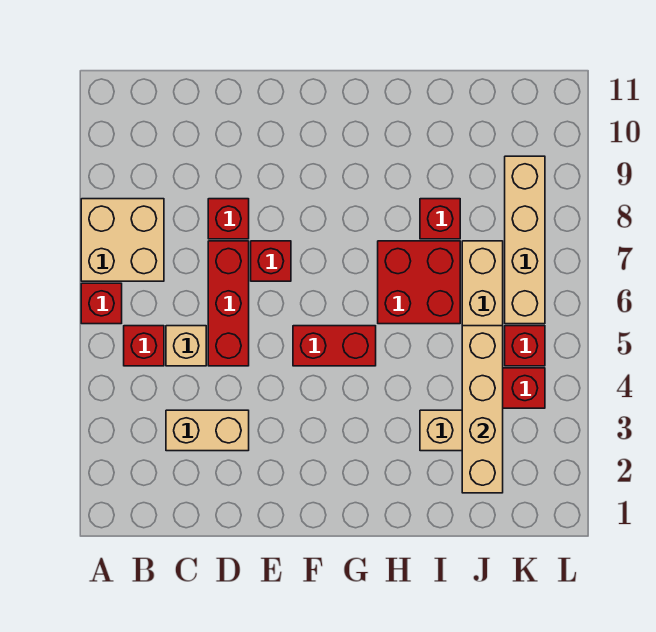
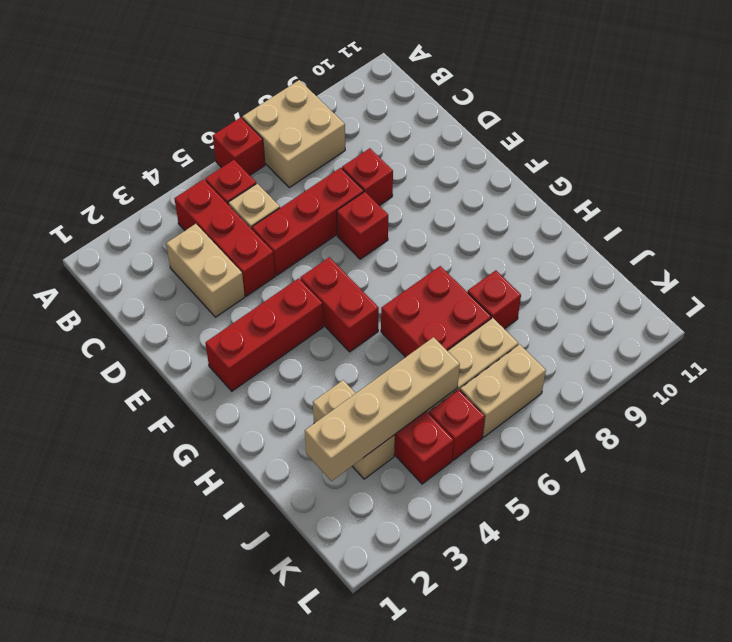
none -> red brick B4:D4 level 1
none -> red brick F2:F4 level 1
tan brick K6:K9 level 1 -> tan brick K6:K7 level 1

